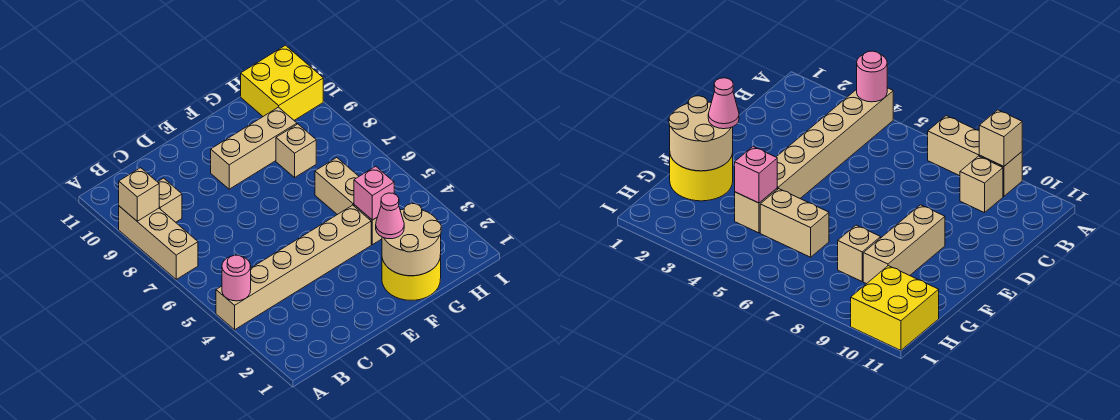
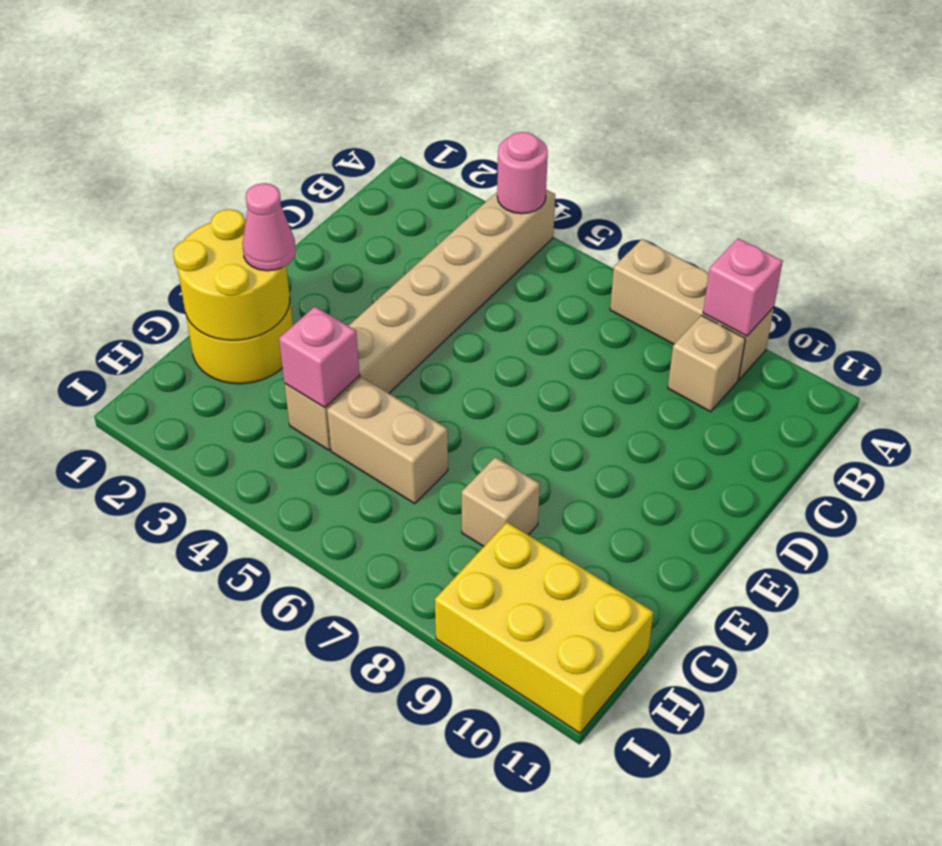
tan brick A9 level 2 -> pink brick A9 level 2
tan brick E9:G9 level 1 -> none
tan round brick F1:G2 level 2 -> yellow round brick F1:G2 level 2
yellow brick H10:I11 level 1 -> yellow brick H9:I11 level 1

